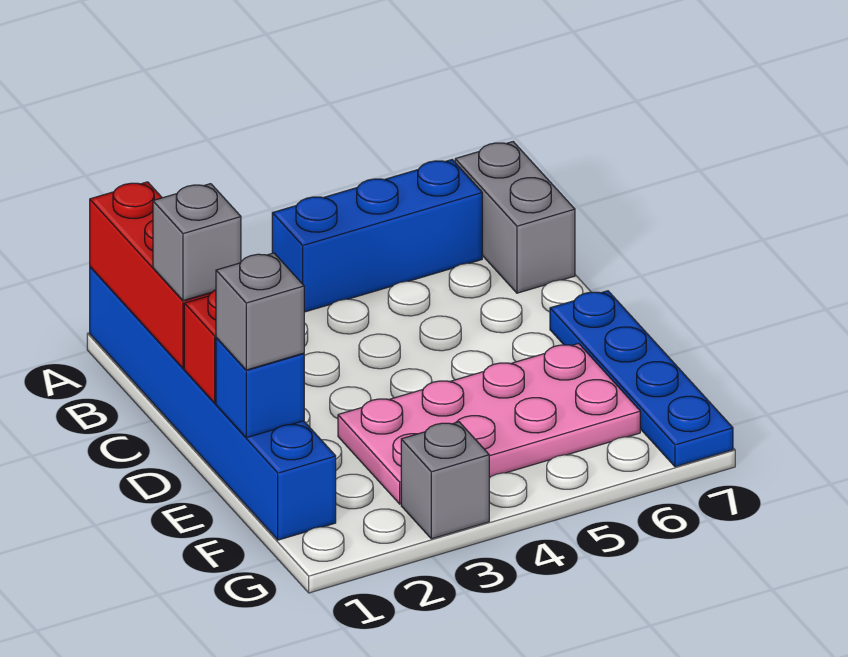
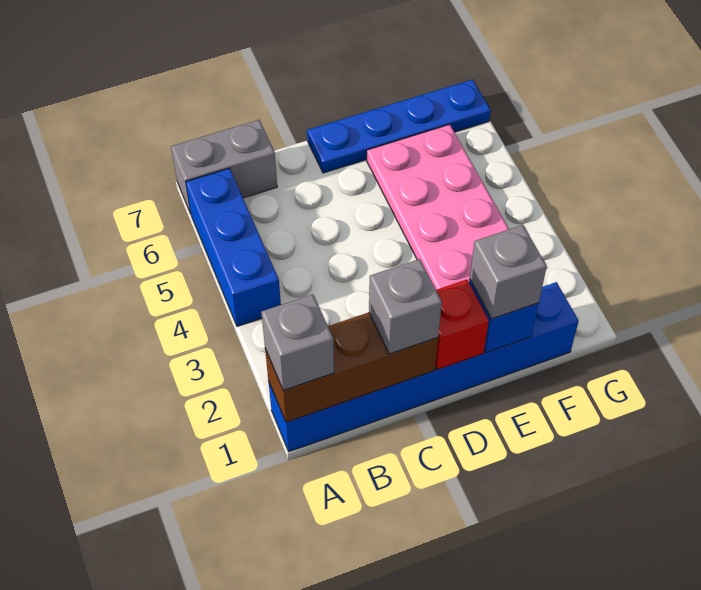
red brick A1:C1 level 2 -> brown brick A1:C1 level 2
grey brick G3 level 1 -> grey brick A1 level 3

